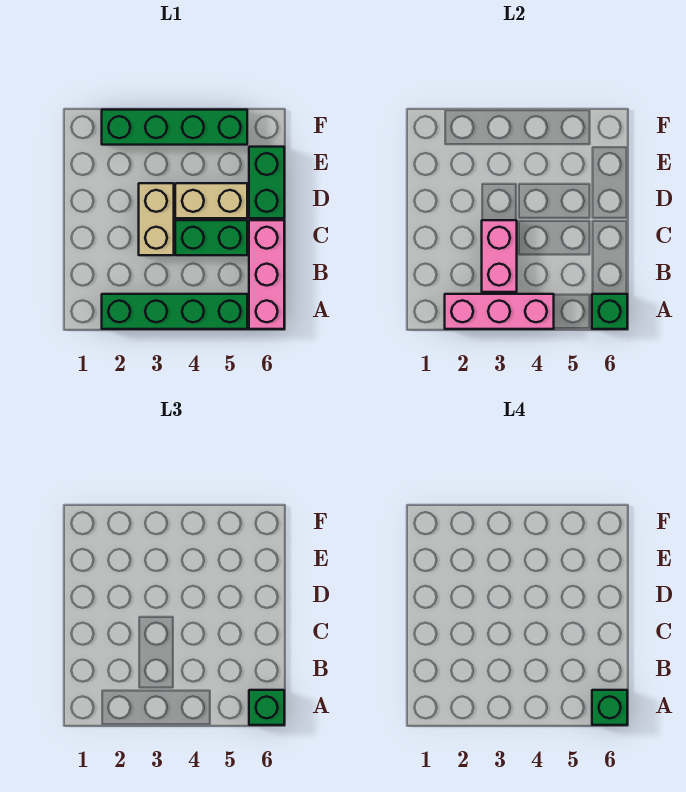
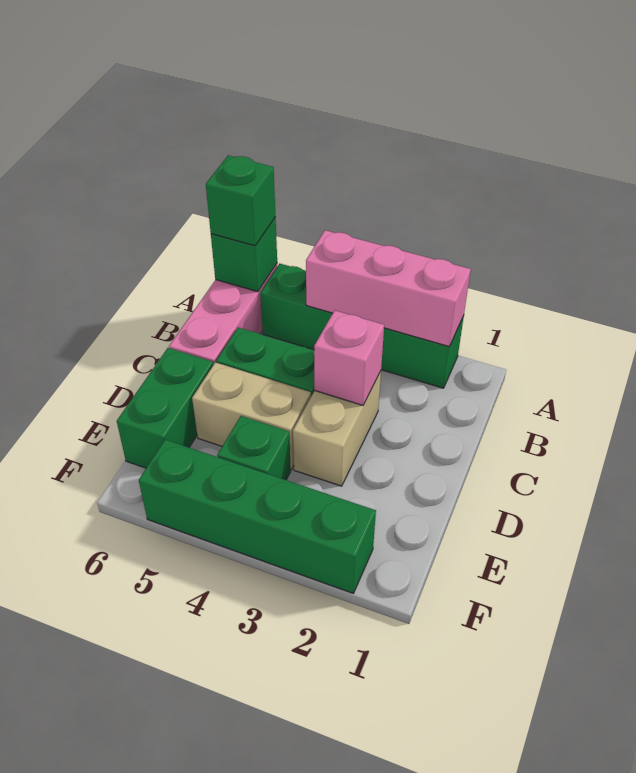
green brick A6 level 4 -> green brick E4 level 1
pink brick B3:C3 level 2 -> pink brick C3 level 2

